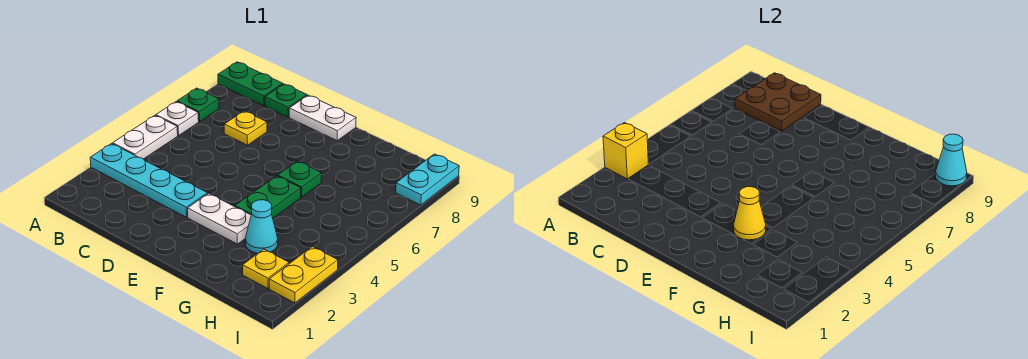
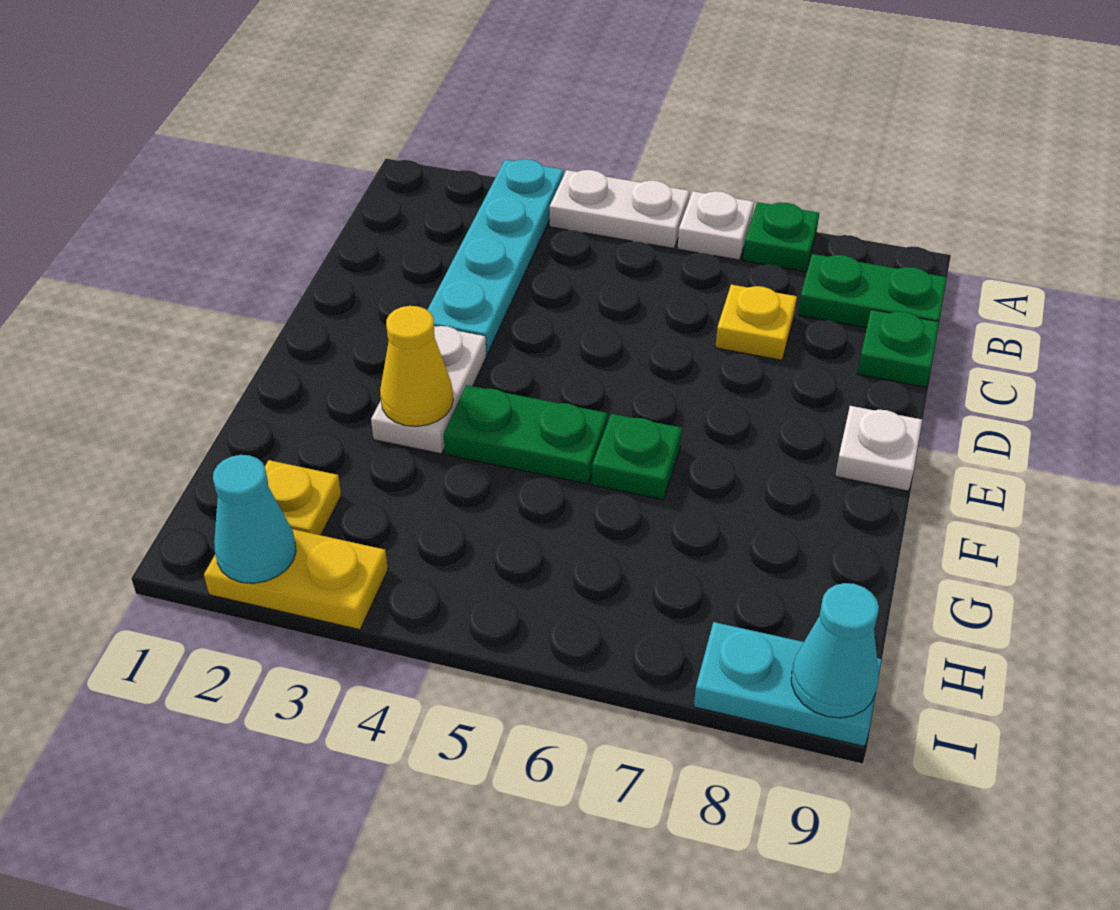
yellow brick A3 level 2 -> none
green plate A9:B9 level 1 -> green plate B8:B9 level 1
brown plate B8:C9 level 2 -> none
white plate D9:E9 level 1 -> white plate E9 level 1
cyan cone G3 level 1 -> cyan cone I2 level 2

